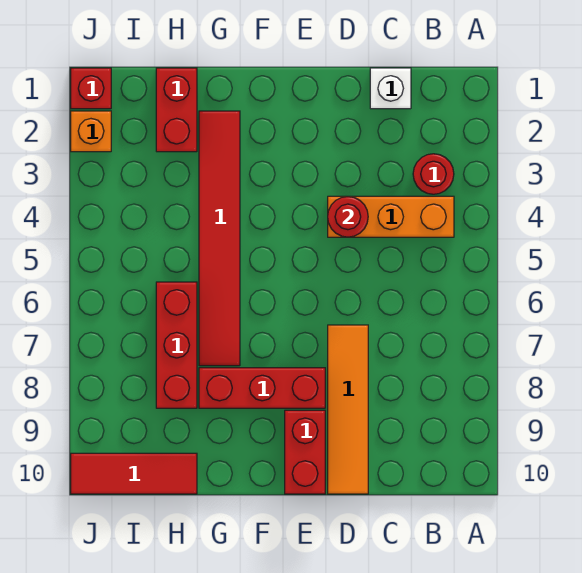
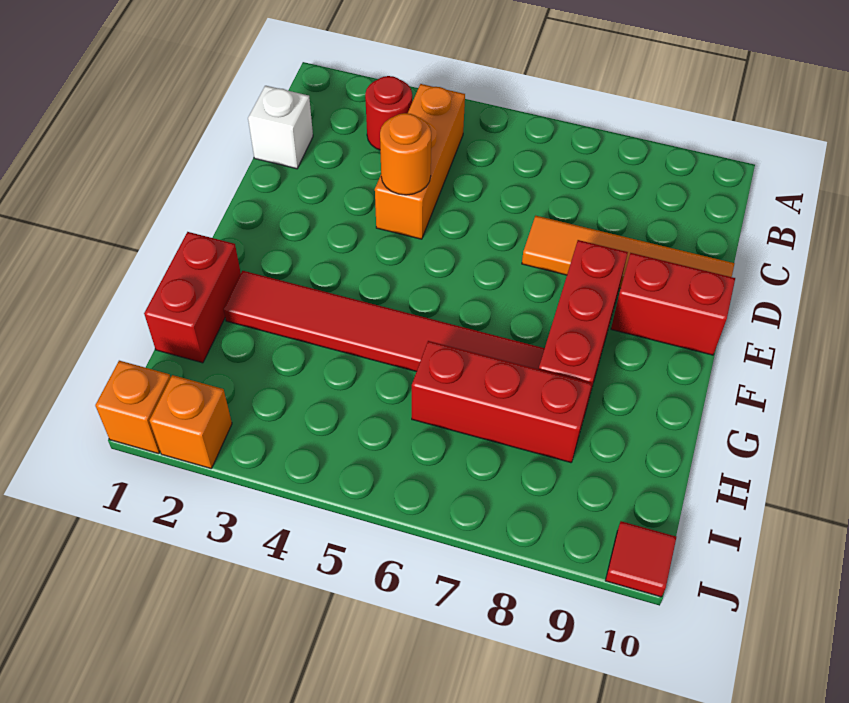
red round brick D4 level 2 -> orange round brick D4 level 2
red brick H1:H2 level 1 -> red brick G1:H1 level 1
red tile H10:J10 level 1 -> red tile J10 level 1
red brick J1 level 1 -> orange brick J1 level 1

